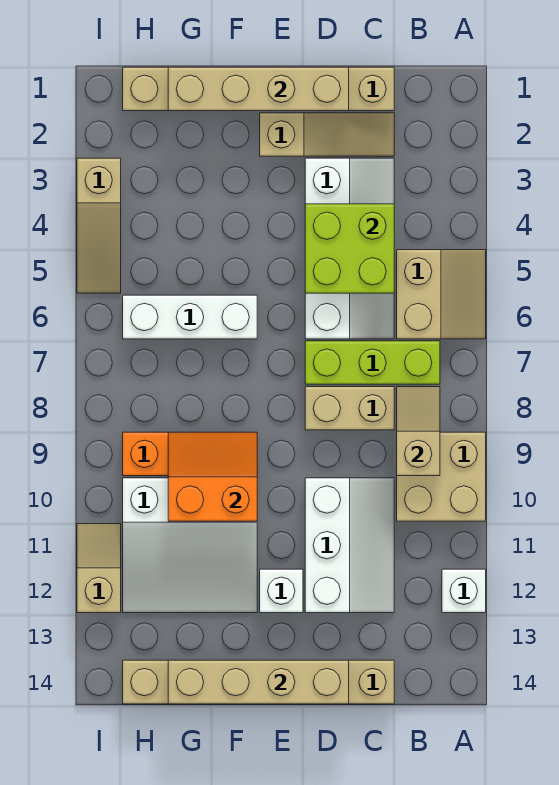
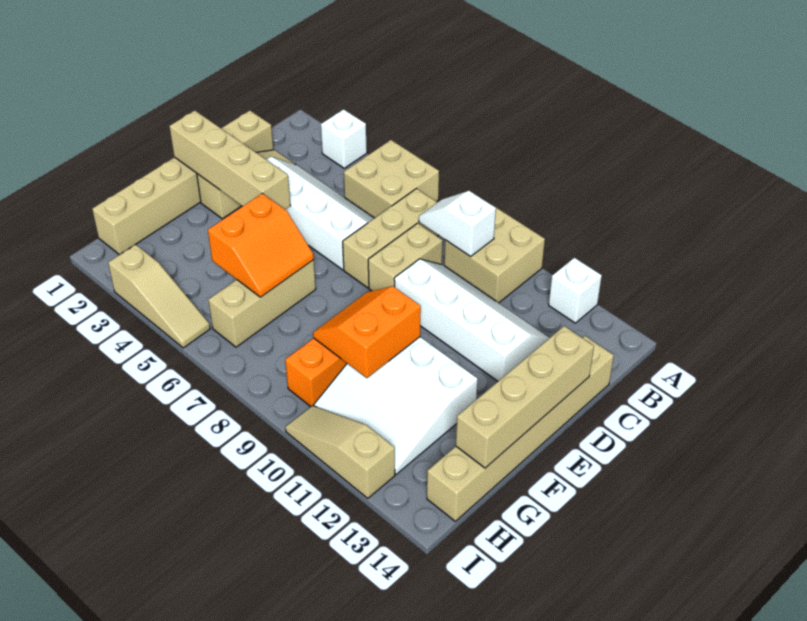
tan slope A5:B6 level 1 top B -> tan brick A5:B6 level 1
lime brick B7:D7 level 1 -> tan brick B7:D7 level 1
tan slope B8:B9 level 2 top 9 -> white slope B8:B9 level 2 top 9
lime brick C4:D5 level 2 -> none
white slope C10:D12 level 1 top D -> white slope C9:D12 level 1 top D
tan brick D1:G1 level 2 -> tan brick E1:E4 level 2
white brick E12 level 1 -> white brick A3 level 1
none -> orange slope F5:G6 level 2 top 5
white brick F6:H6 level 1 -> tan brick F6:H6 level 1
white slope F10:H12 level 1 top 10 -> white slope F10:H12 level 1 top F
tan slope I11:I12 level 1 top 12 -> tan slope I10:I12 level 1 top 12

